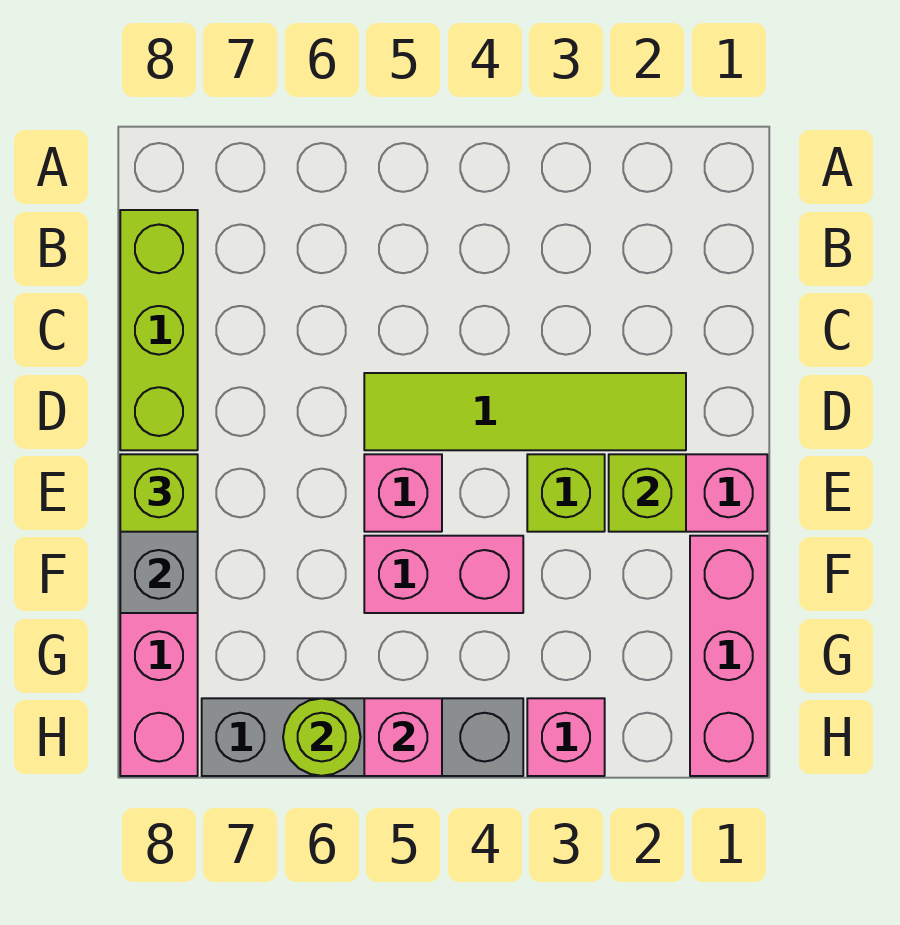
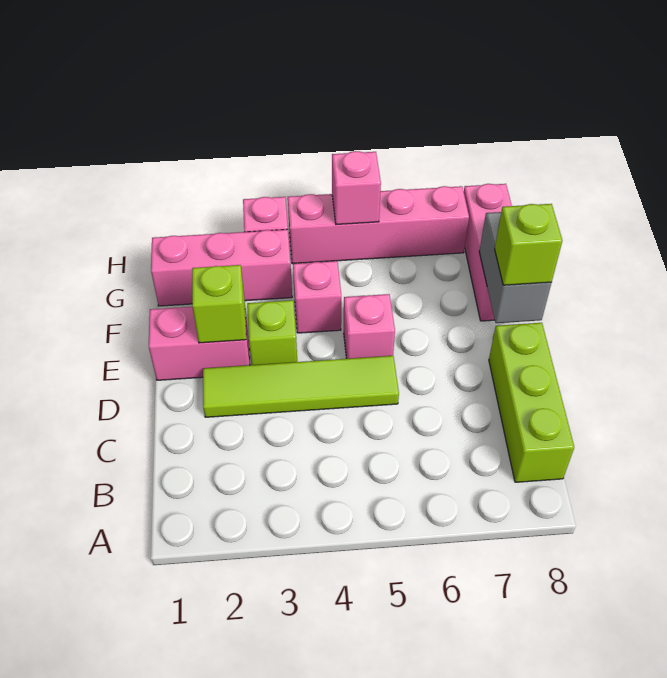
pink brick F1:H1 level 1 -> pink brick G1:G3 level 1
pink brick F4:F5 level 1 -> pink brick F4 level 1
grey brick H4:H7 level 1 -> pink brick H4:H7 level 1
lime round brick H6 level 2 -> none

